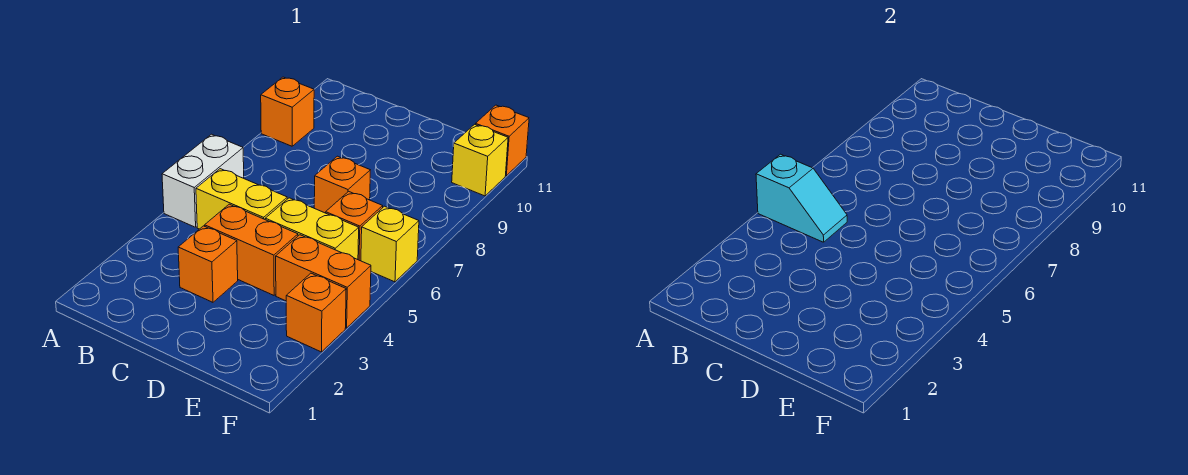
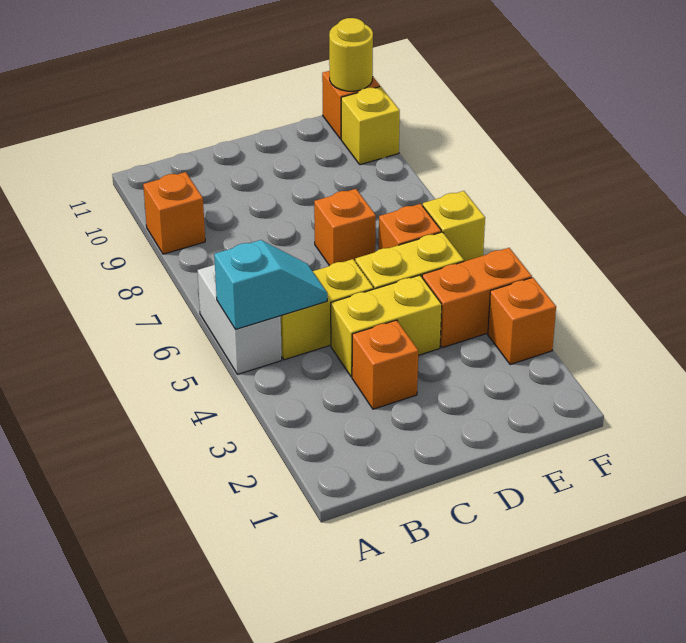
orange brick C4:D4 level 1 -> yellow brick C4:D4 level 1
none -> yellow round brick F11 level 2

